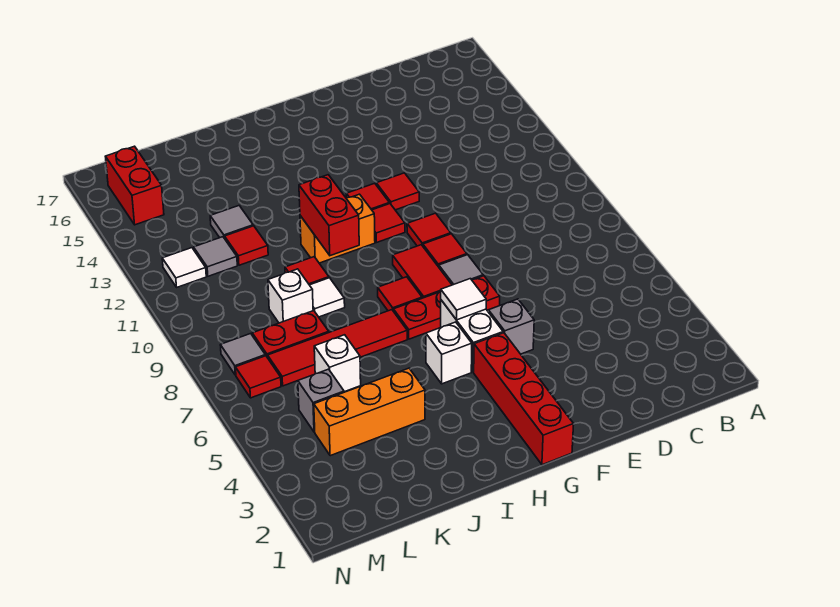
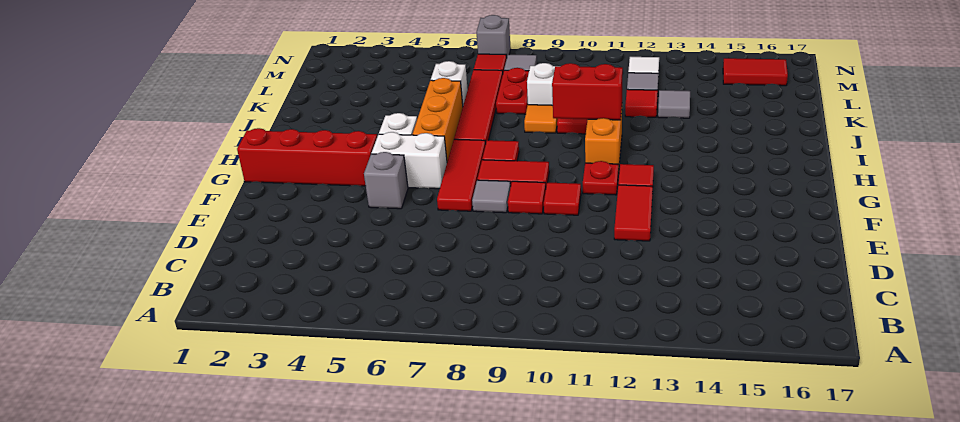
red plate F7:H7 level 1 -> red tile F7:H7 level 1
red tile F12 level 1 -> red tile E12:F12 level 1
white tile G6 level 2 -> none
red tile G11 level 1 -> red plate G11 level 1
orange brick J4:L4 level 1 -> orange brick H6:J6 level 1
white tile J9 level 1 -> orange tile J9 level 1
grey brick L5 level 1 -> grey brick N7 level 1
red brick M15:M16 level 1 -> red tile M15:M16 level 1

